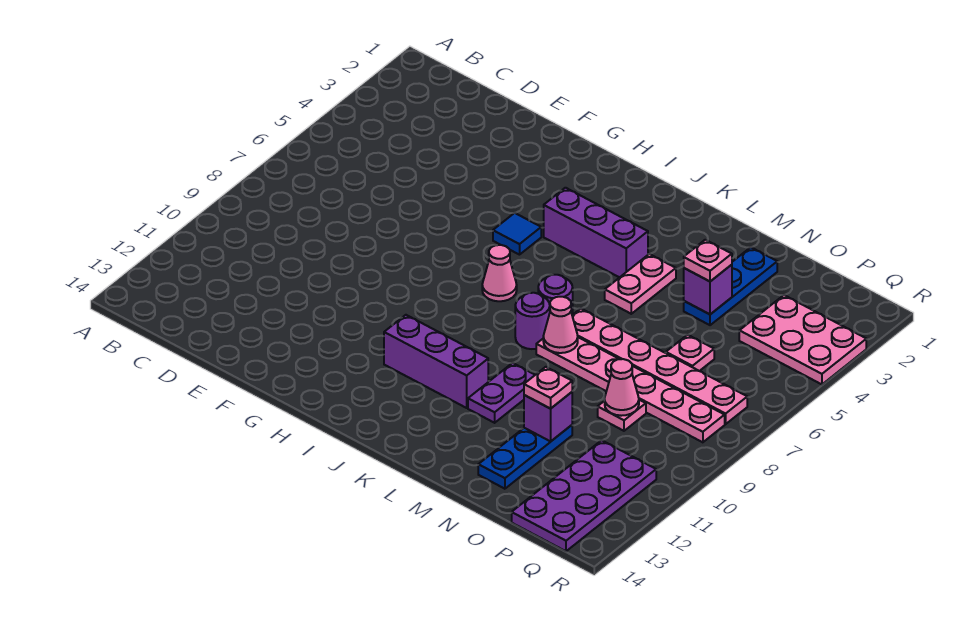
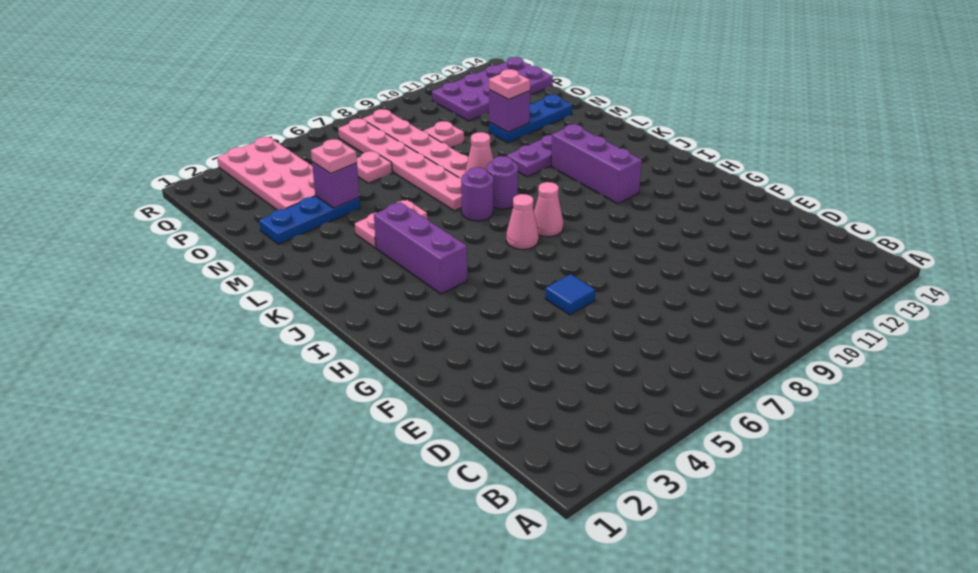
blue tile H5 level 1 -> blue tile F6 level 1
pink cone O9 level 2 -> pink cone I8 level 1
pink plate P3:R4 level 1 -> pink plate O3:R4 level 1

